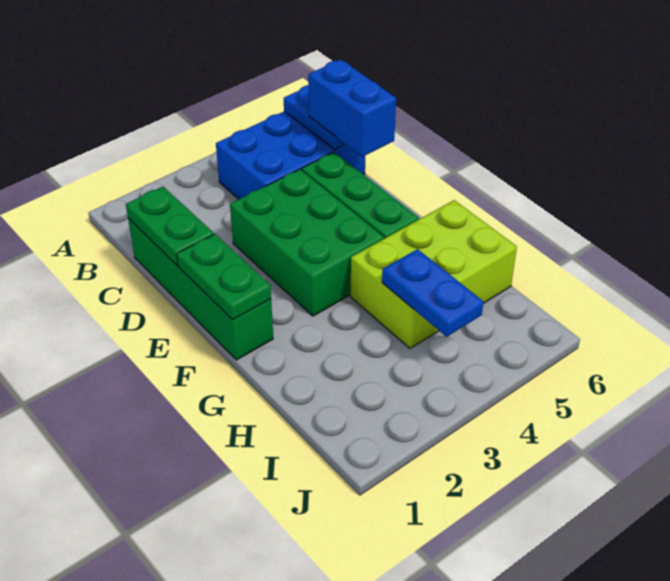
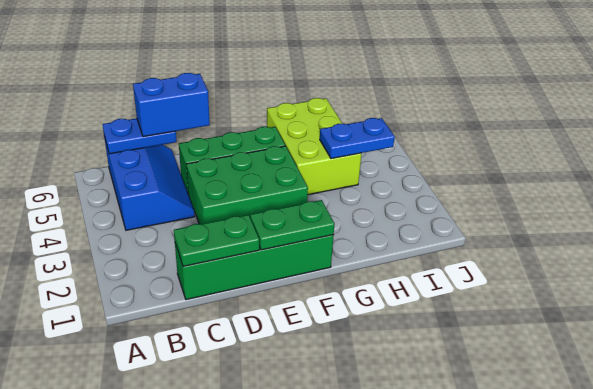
blue brick B4:C6 level 1 -> blue slope B4:C6 level 1 top B

